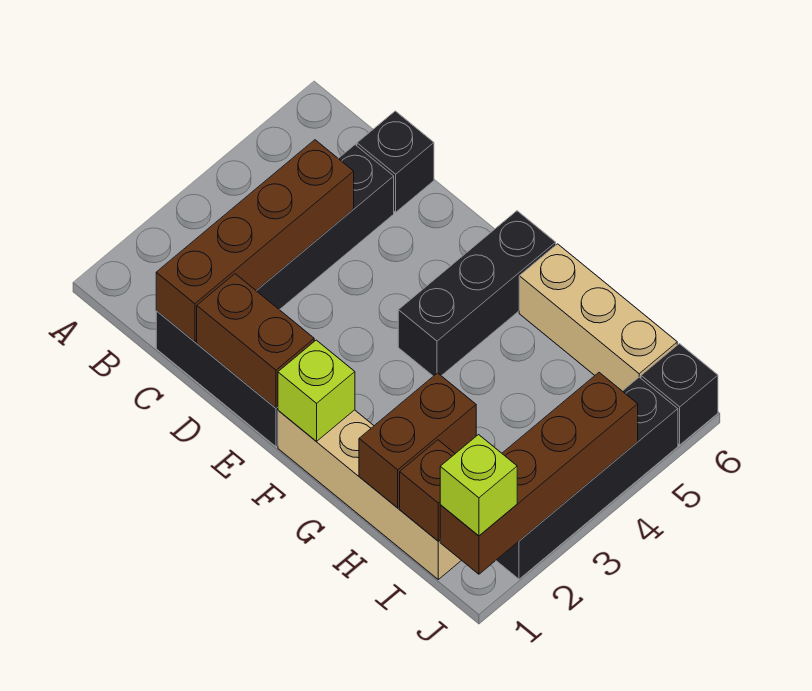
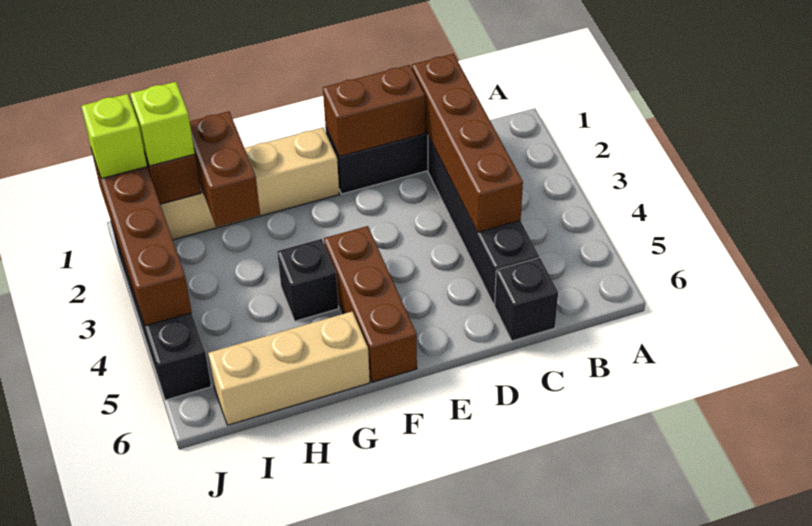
lime brick F1 level 2 -> lime brick I1 level 3
black brick F4:F6 level 1 -> brown brick F4:F6 level 1
black brick J6 level 1 -> black brick G4 level 1

